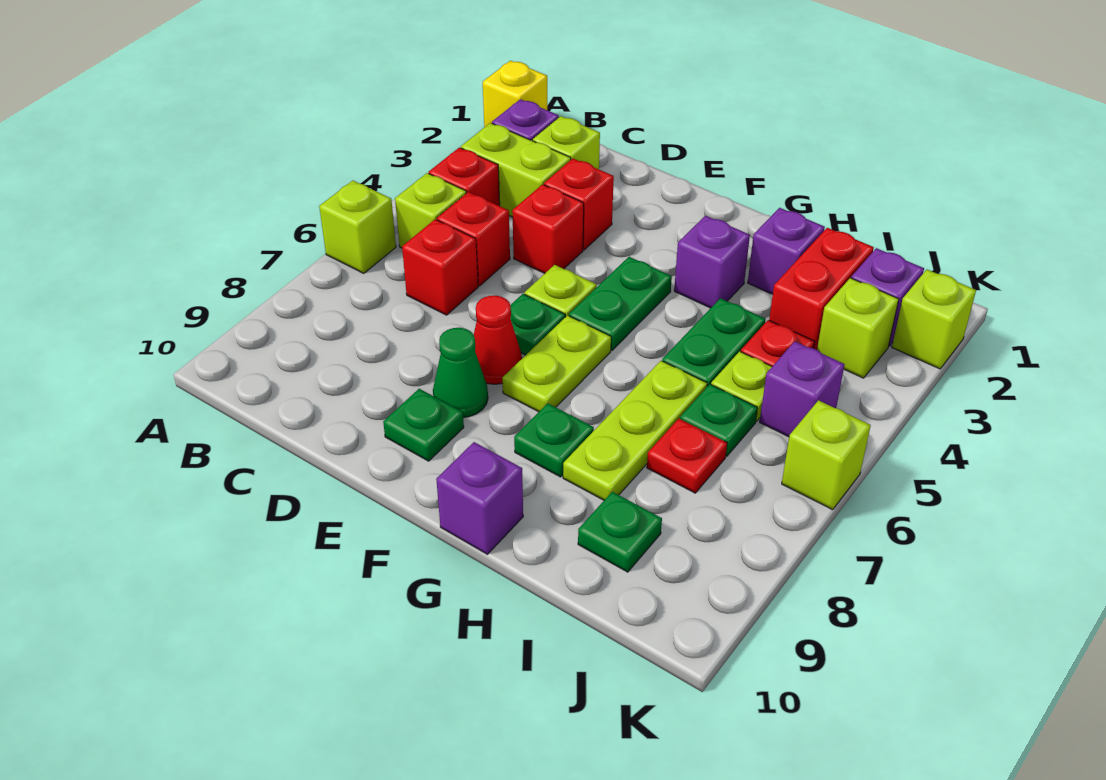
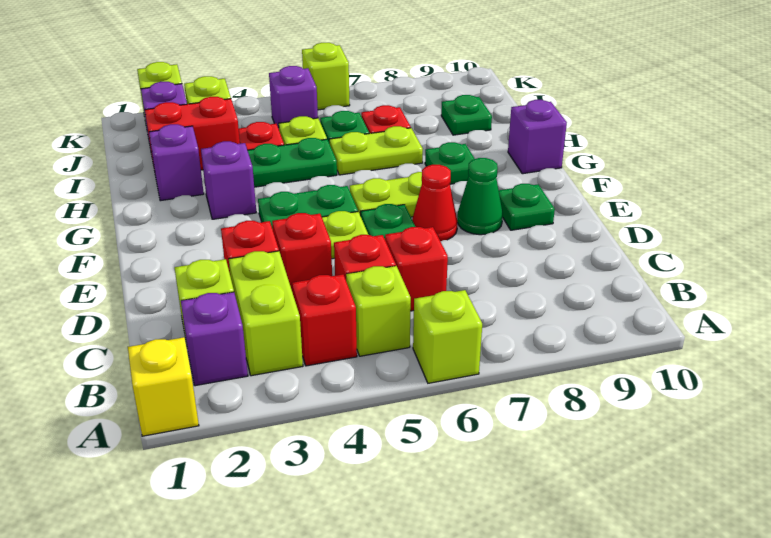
lime plate H6:H8 level 1 -> lime plate H6:H7 level 1

